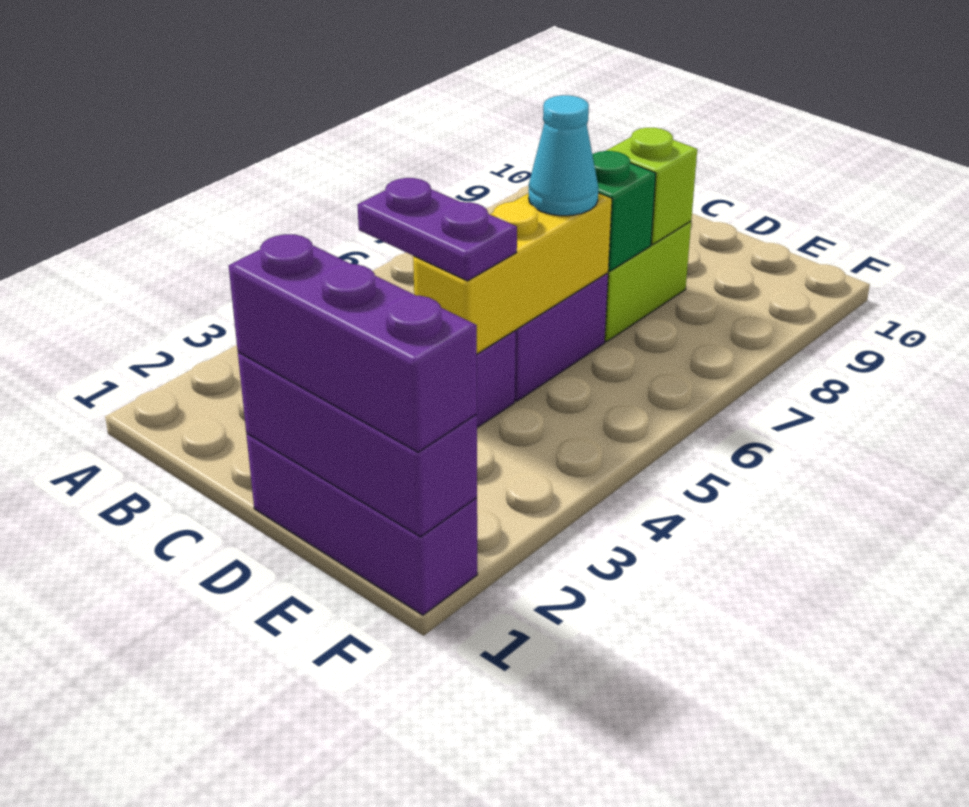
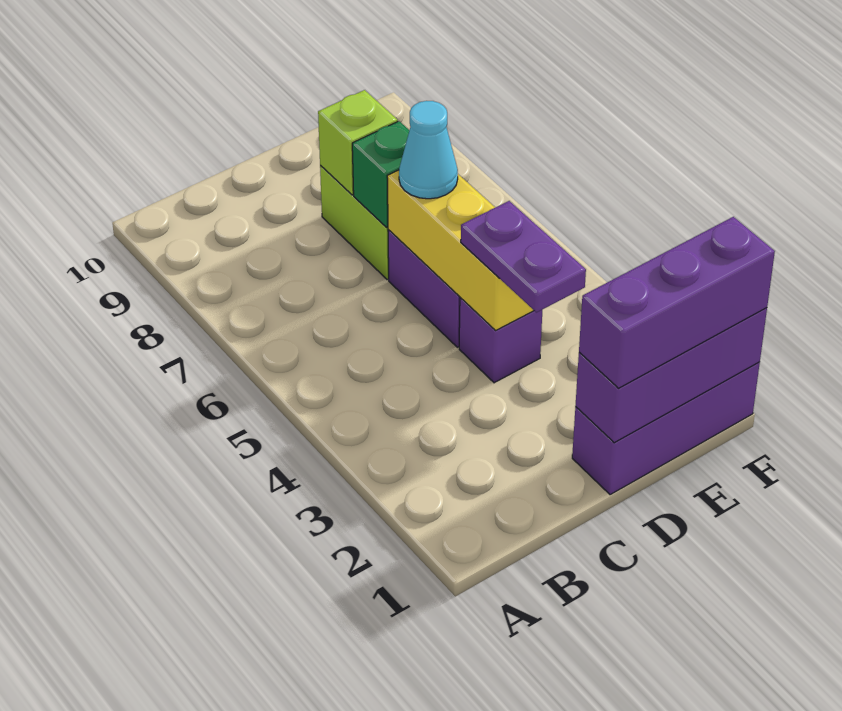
purple plate C4:D4 level 3 -> purple plate D3:D4 level 3

